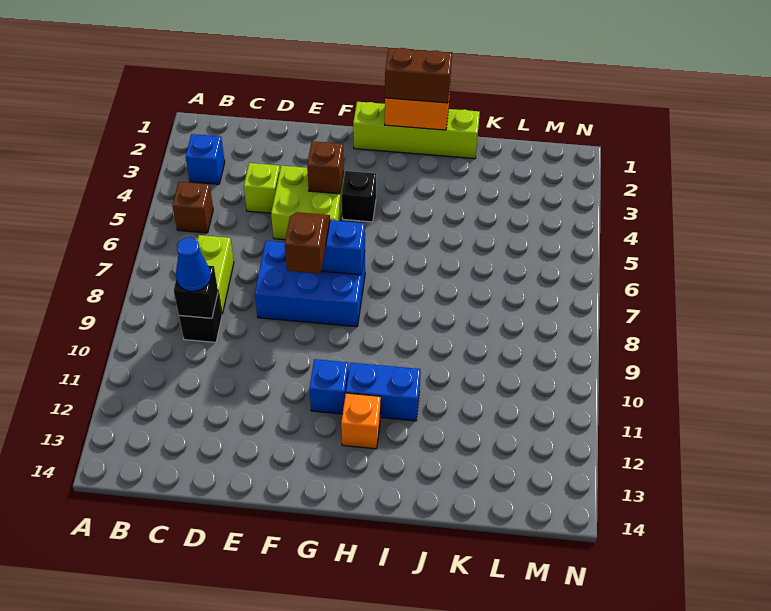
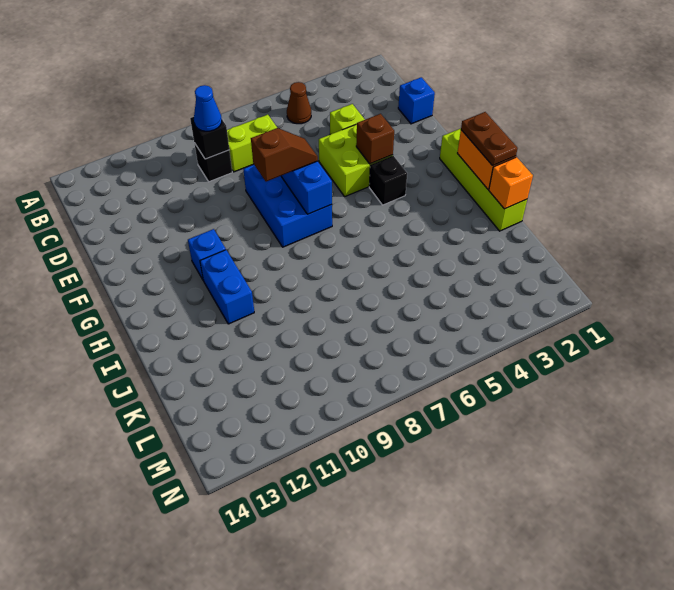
blue brick B3 level 1 -> blue brick D1 level 1
brown brick B5 level 1 -> brown cone B5 level 1
brown brick H1:I1 level 3 -> brown plate H1:I1 level 3
orange brick H12 level 1 -> orange brick J1 level 2

